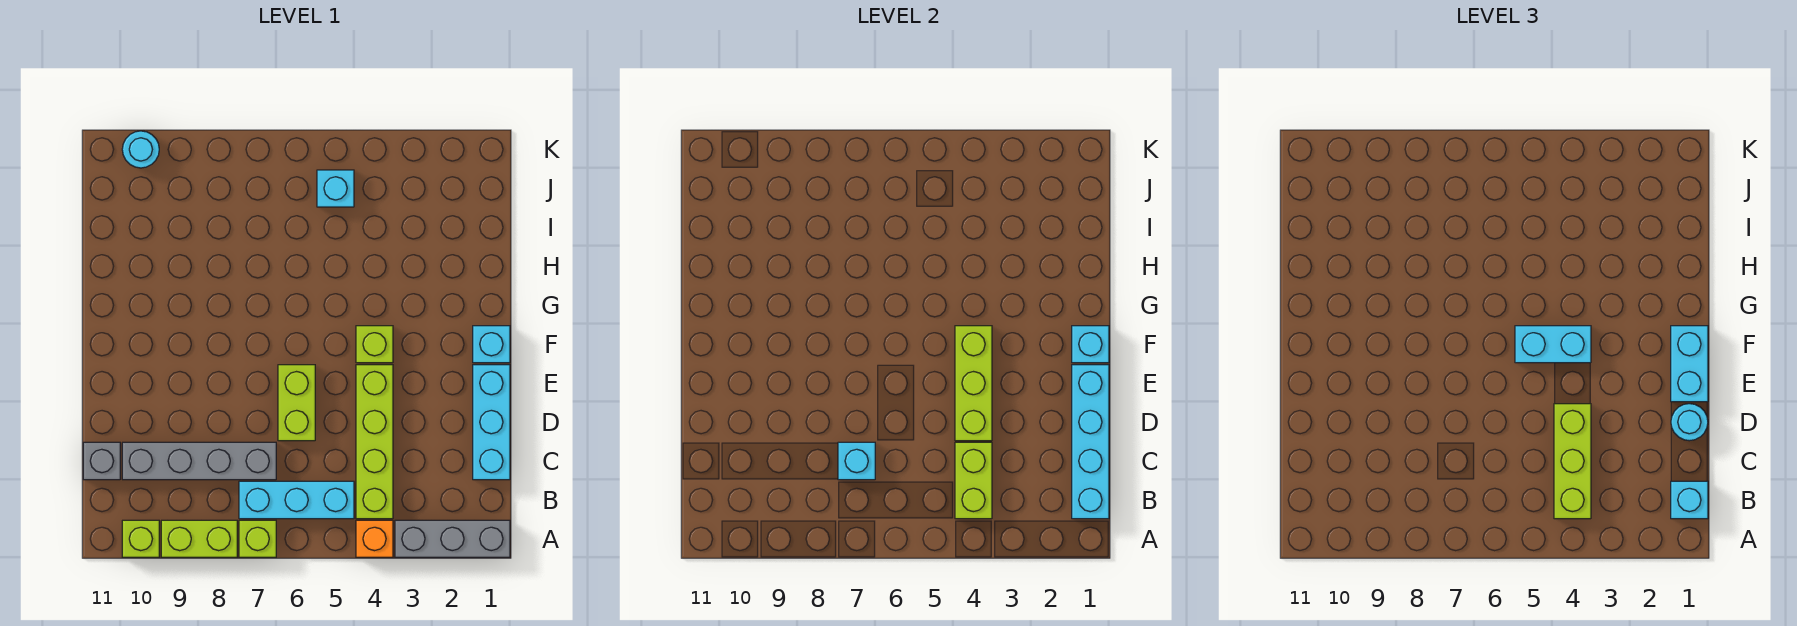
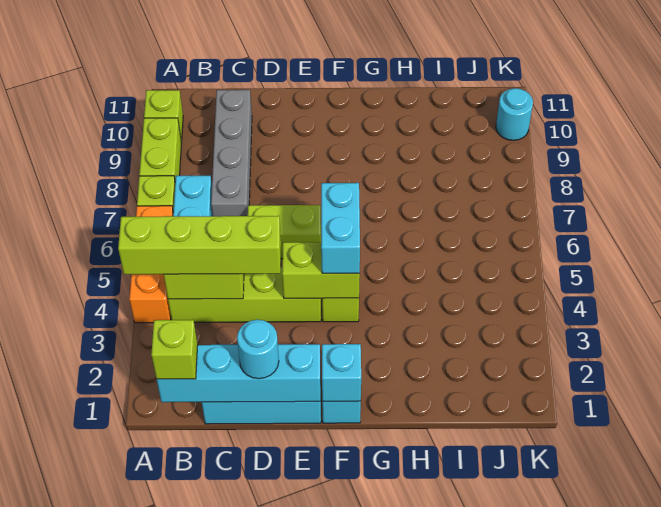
grey brick A1:A3 level 1 -> none
orange brick A4 level 1 -> orange brick A4:A6 level 1
cyan brick B1 level 3 -> lime brick B1 level 3
lime brick B4:D4 level 3 -> lime brick A4:D4 level 3
cyan brick C7 level 2 -> none
grey brick C11 level 1 -> none
lime brick D4:F4 level 2 -> lime brick E4:F4 level 2
cyan brick E1:F1 level 3 -> none
cyan brick J5 level 1 -> none

